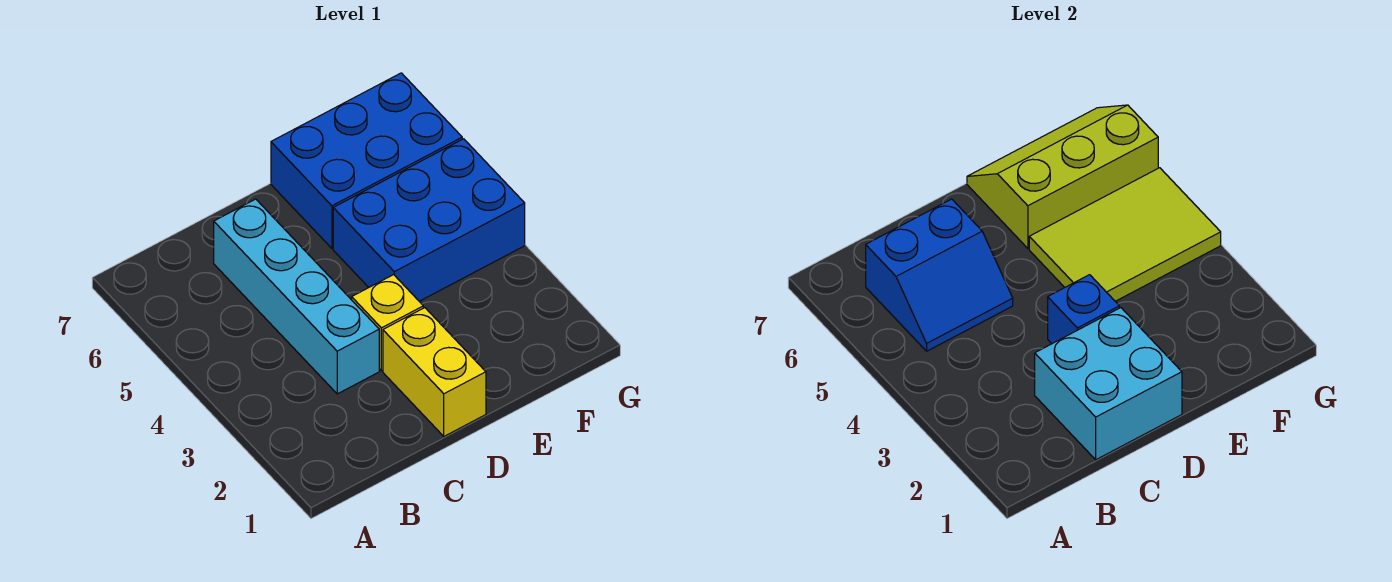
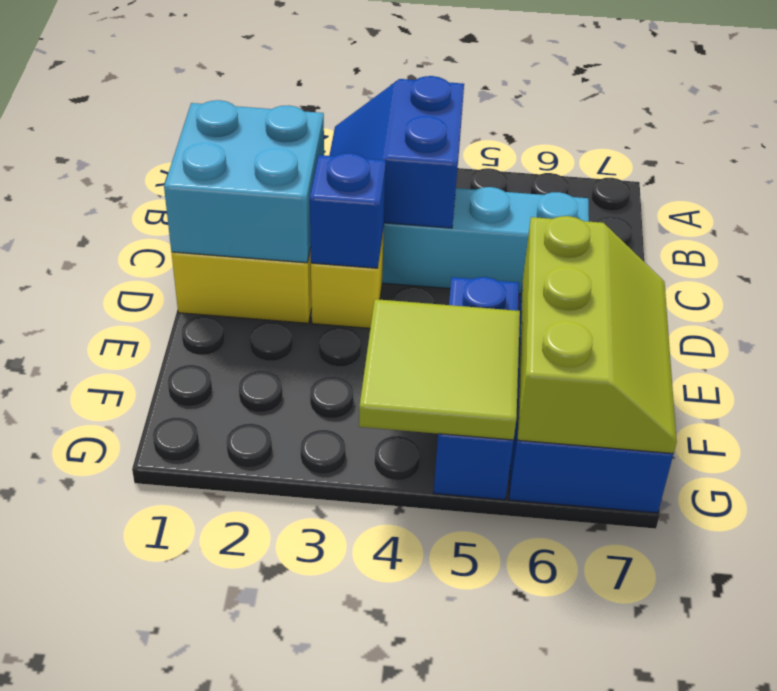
blue slope B5:C6 level 2 top 6 -> blue slope B3:C4 level 2 top 4
blue brick E4:G5 level 1 -> blue brick E5:G5 level 1
lime tile E4:G5 level 2 -> lime tile F4:G5 level 2

